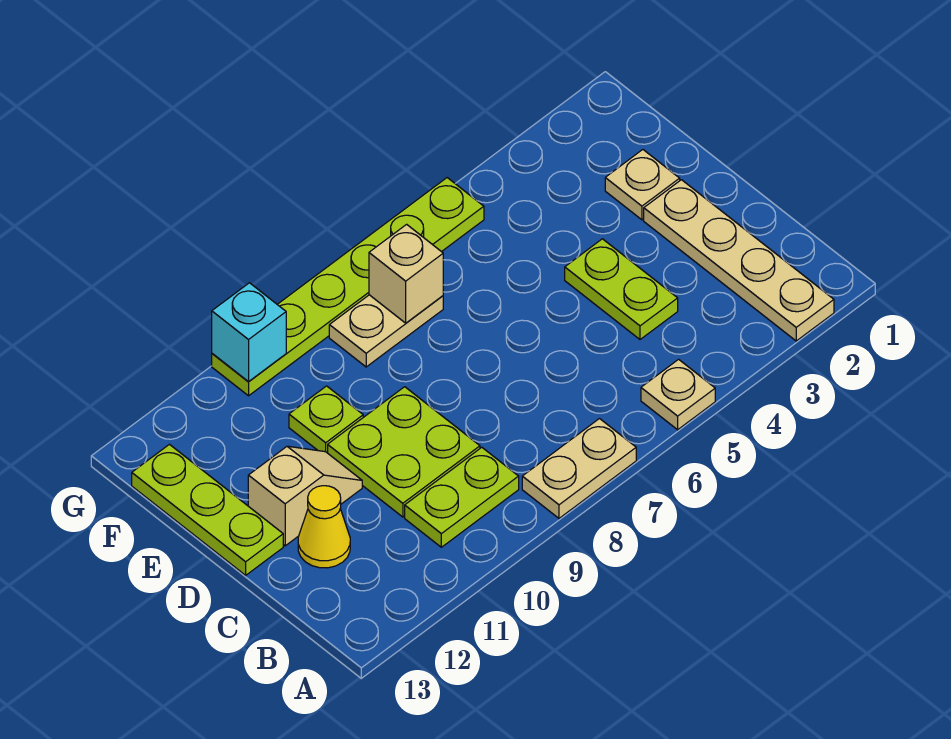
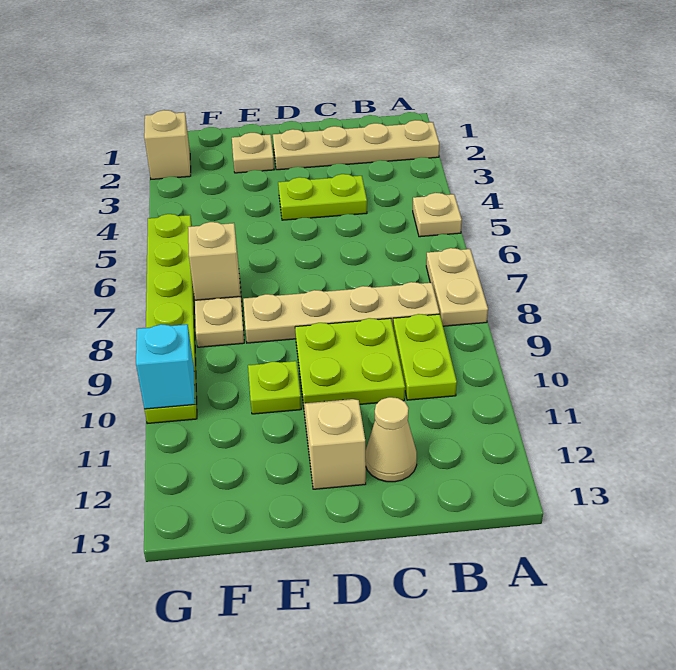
none -> tan plate B8:E8 level 1
yellow cone C12 level 1 -> tan cone C12 level 1
lime plate D13:F13 level 1 -> none
none -> tan brick G2 level 1

